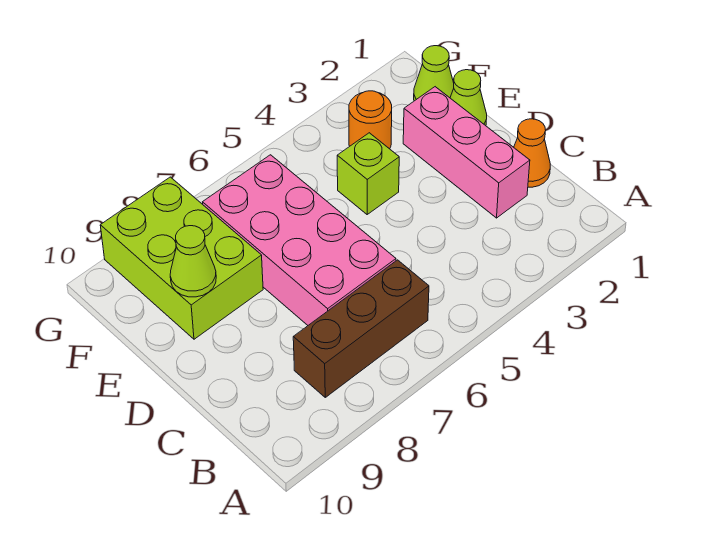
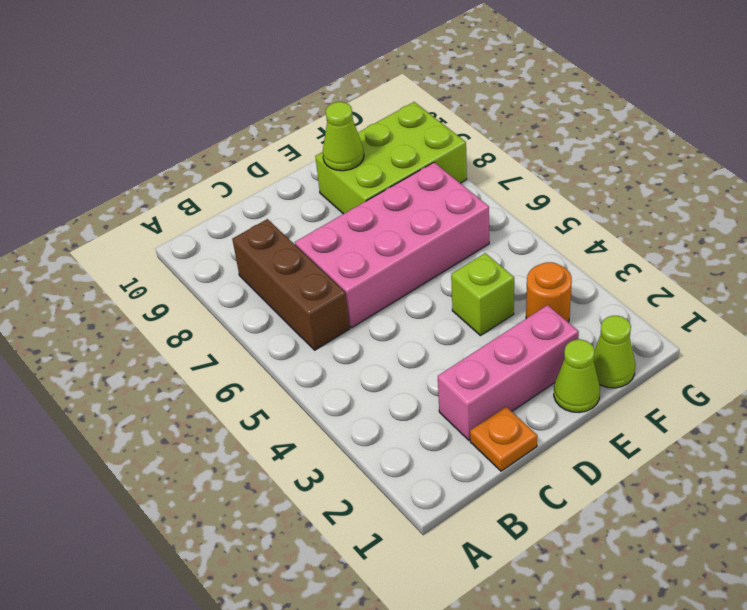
orange cone C1 level 1 -> orange plate C1 level 1

